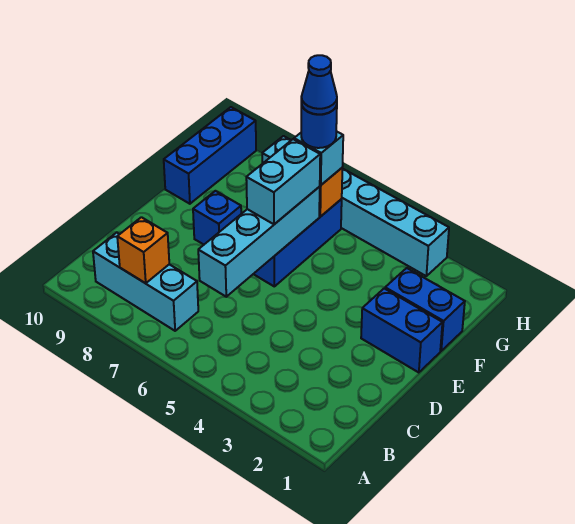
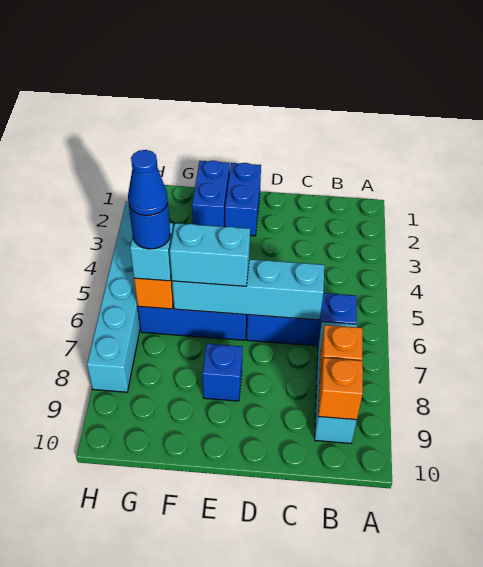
none -> orange brick B9 level 2
blue brick F10:H10 level 1 -> blue brick B6:D6 level 1

